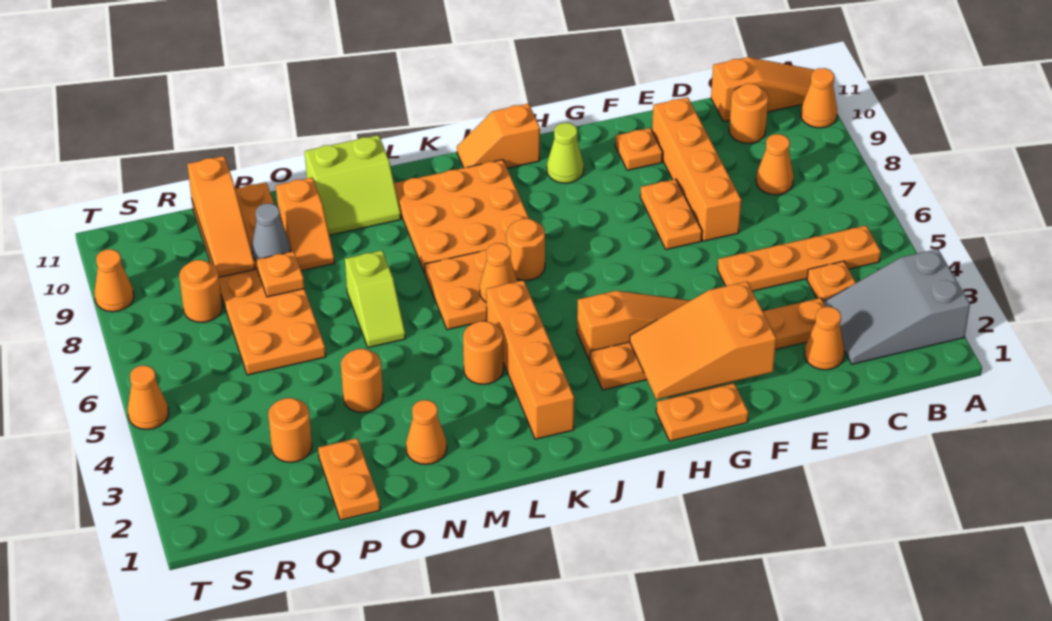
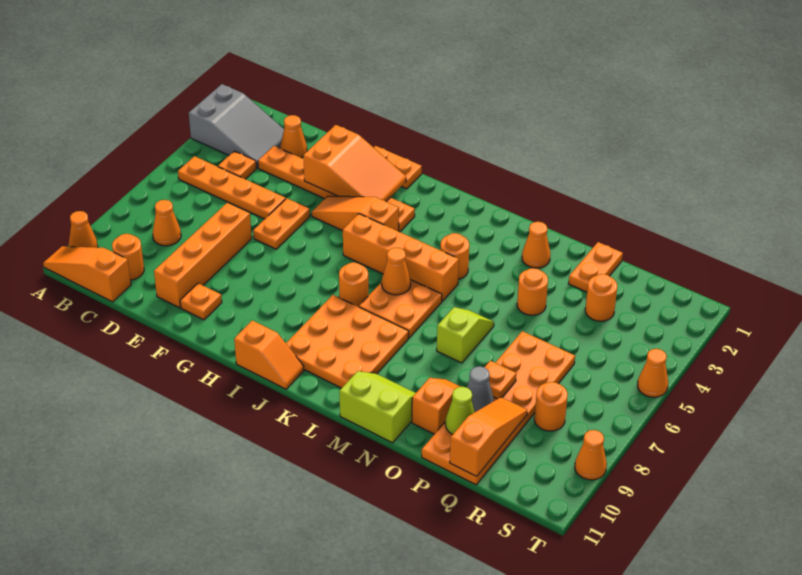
orange plate F7:F8 level 1 -> orange plate F5:F6 level 1
lime cone H10 level 1 -> lime cone P10 level 2
orange brick K2:K5 level 1 -> orange brick I5:L5 level 1

